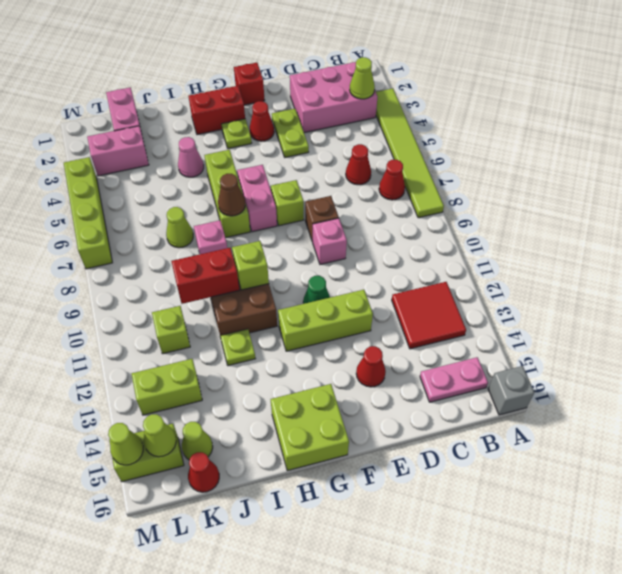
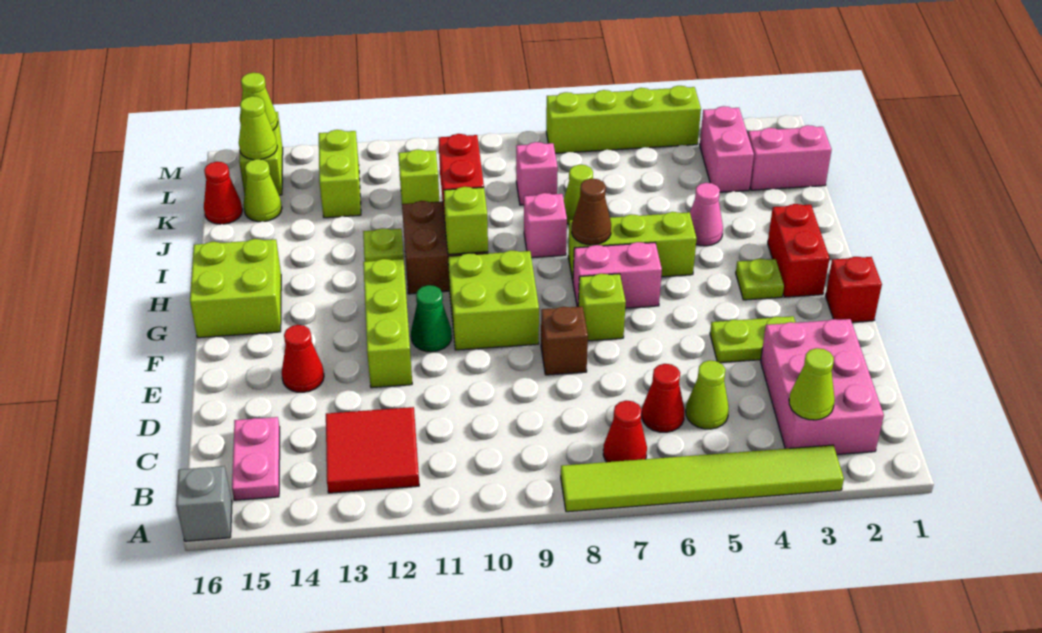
none -> lime cone C5 level 1
pink brick E9 level 1 -> pink brick K8 level 1
red cone F3 level 1 -> none
none -> lime brick F9:G10 level 1

